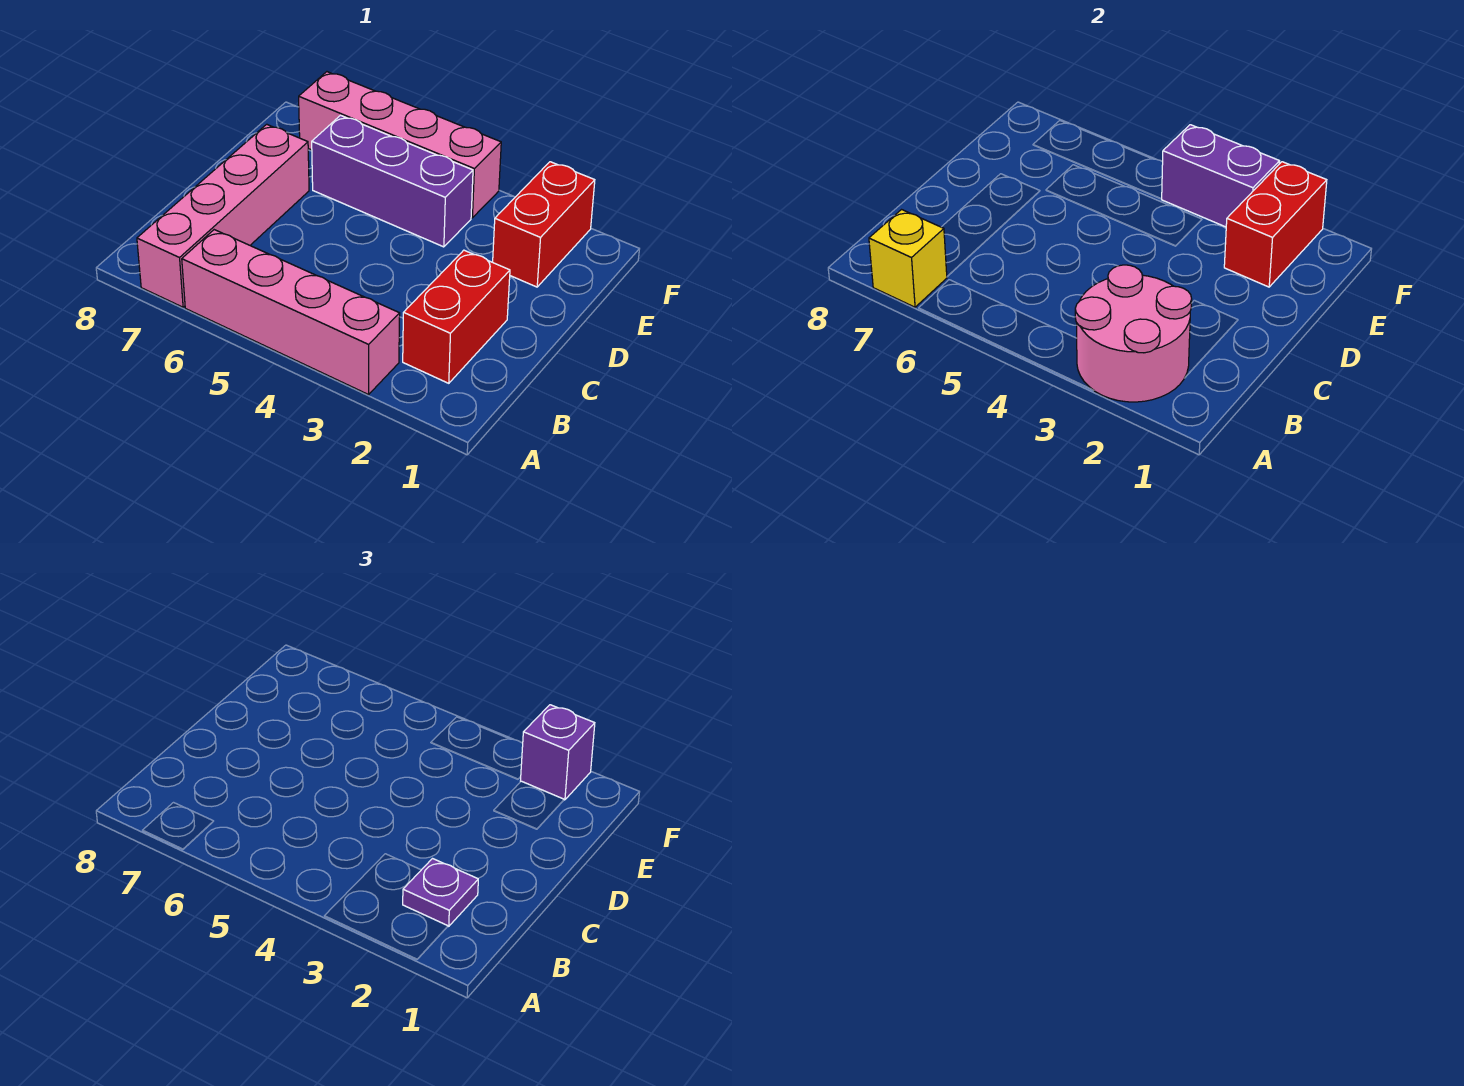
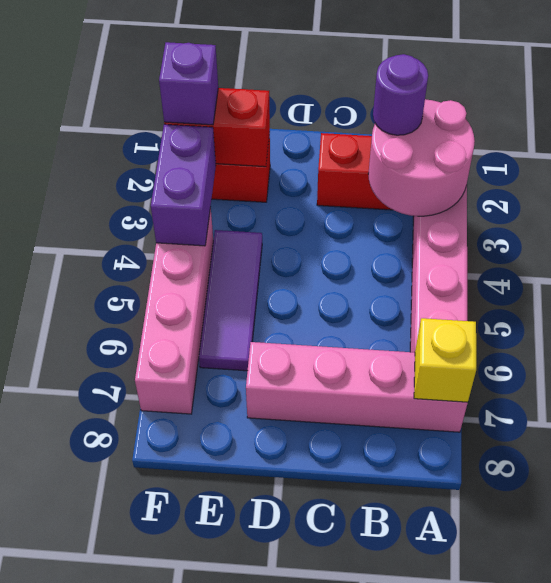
purple plate B2 level 3 -> purple round brick B2 level 3
purple brick E4:E6 level 1 -> purple tile E4:E6 level 1

